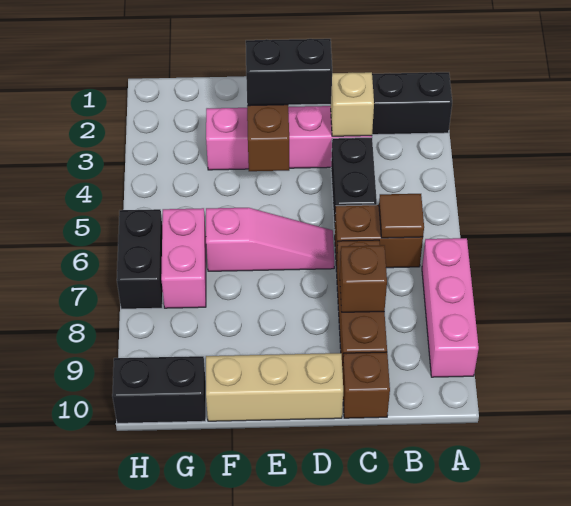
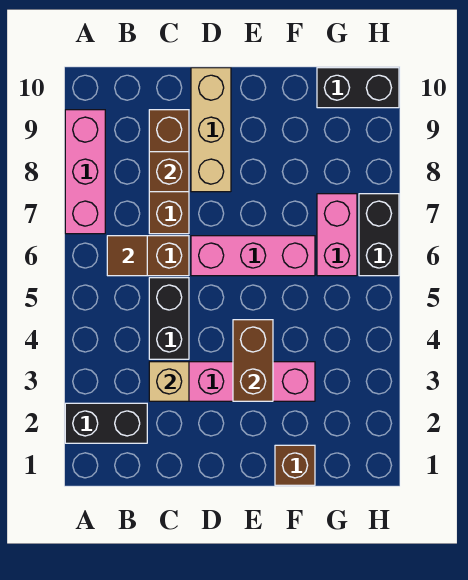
brown brick C10 level 1 -> brown brick F1 level 1
black brick D3:E3 level 3 -> none
pink slope D6:F6 level 1 top F -> pink brick D6:F6 level 1
tan brick D10:F10 level 1 -> tan brick D8:D10 level 1

